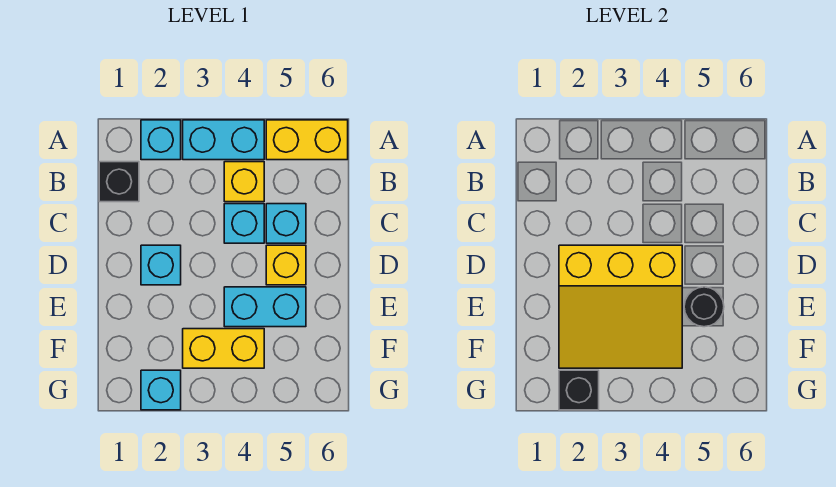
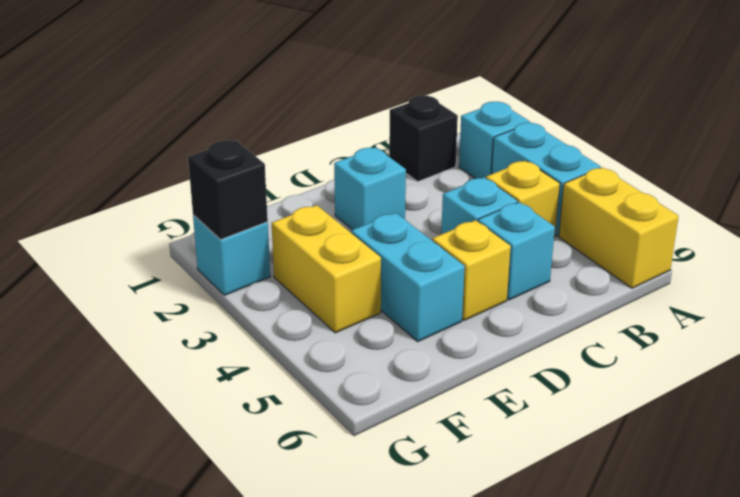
yellow slope D2:F4 level 2 top D -> none
black round brick E5 level 2 -> none

